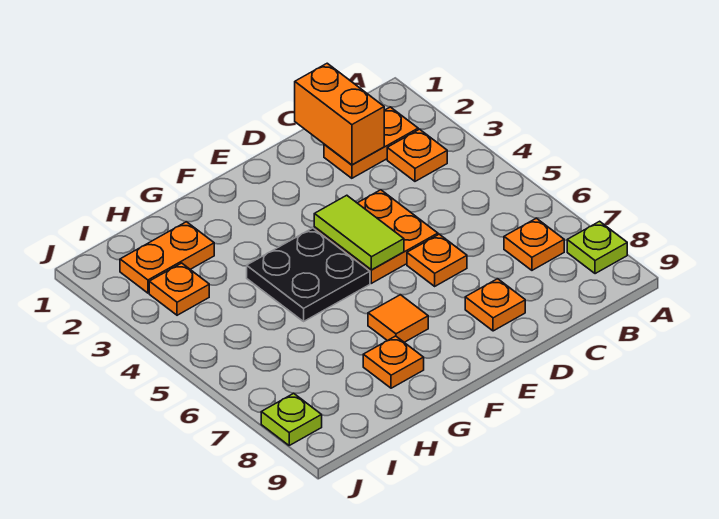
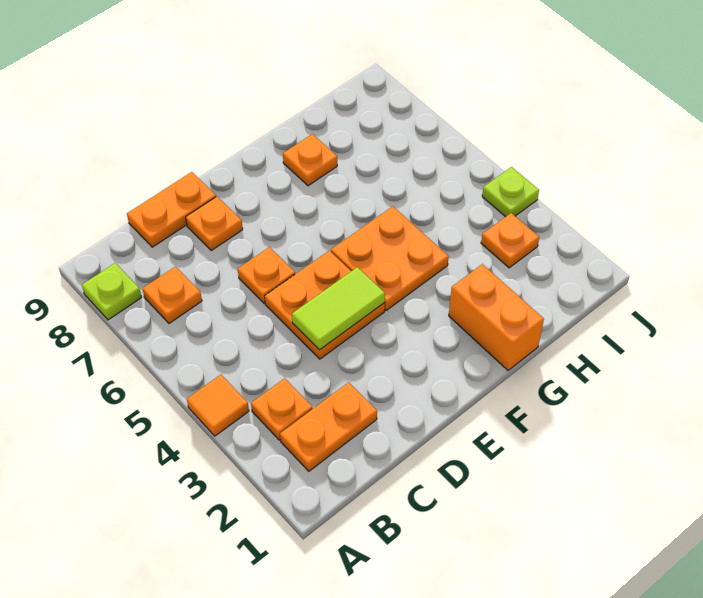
orange brick C1:C2 level 2 -> orange brick G1:G2 level 1
lime tile E4:E5 level 2 -> lime tile D4:E4 level 2
black plate F4:G5 level 1 -> orange plate F4:G5 level 1
orange tile F7 level 1 -> orange tile A4 level 1
orange plate H2:I2 level 1 -> orange plate C9:D9 level 1
lime plate J8 level 1 -> lime plate J4 level 1

